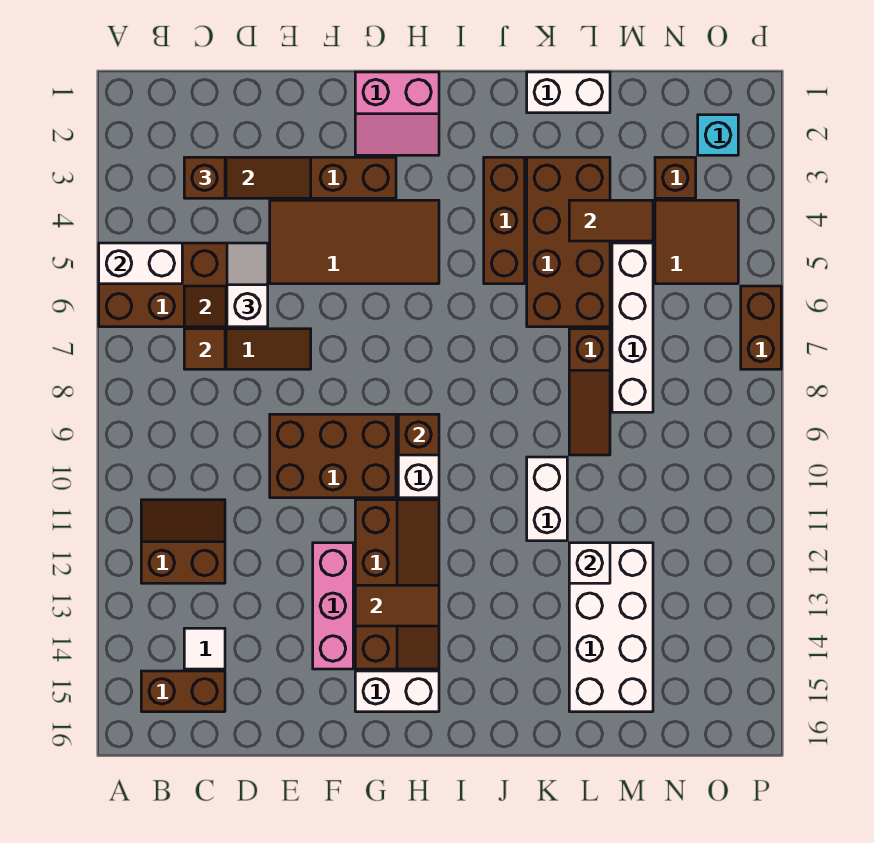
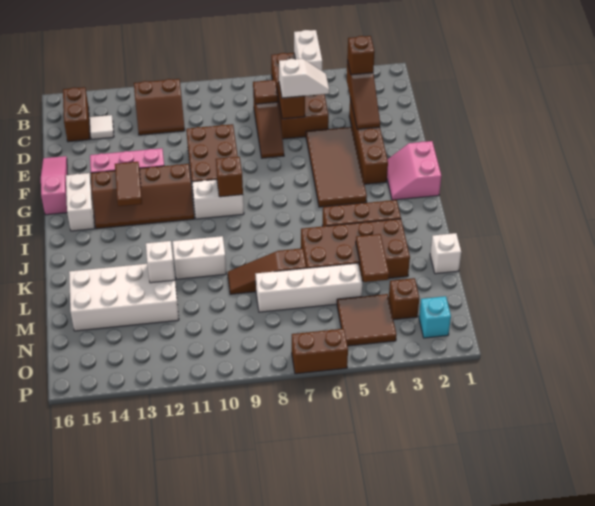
brown slope B11:C12 level 1 top 12 -> brown slope B11:C12 level 1 top B
none -> pink slope E16:G16 level 1 top G
white brick K1:L1 level 1 -> white brick L1 level 1

